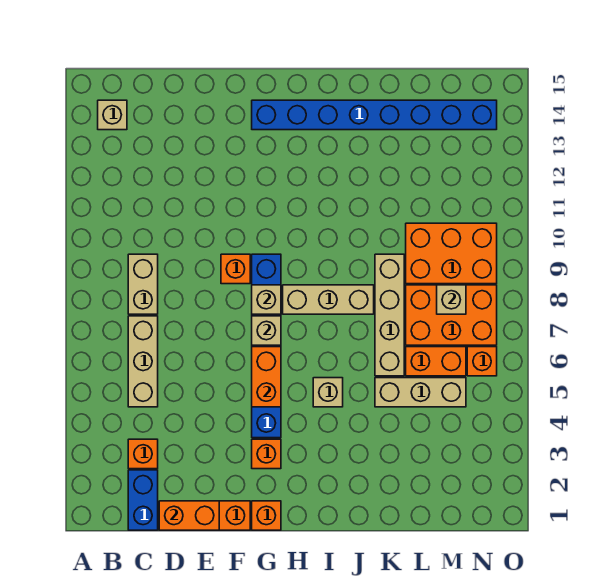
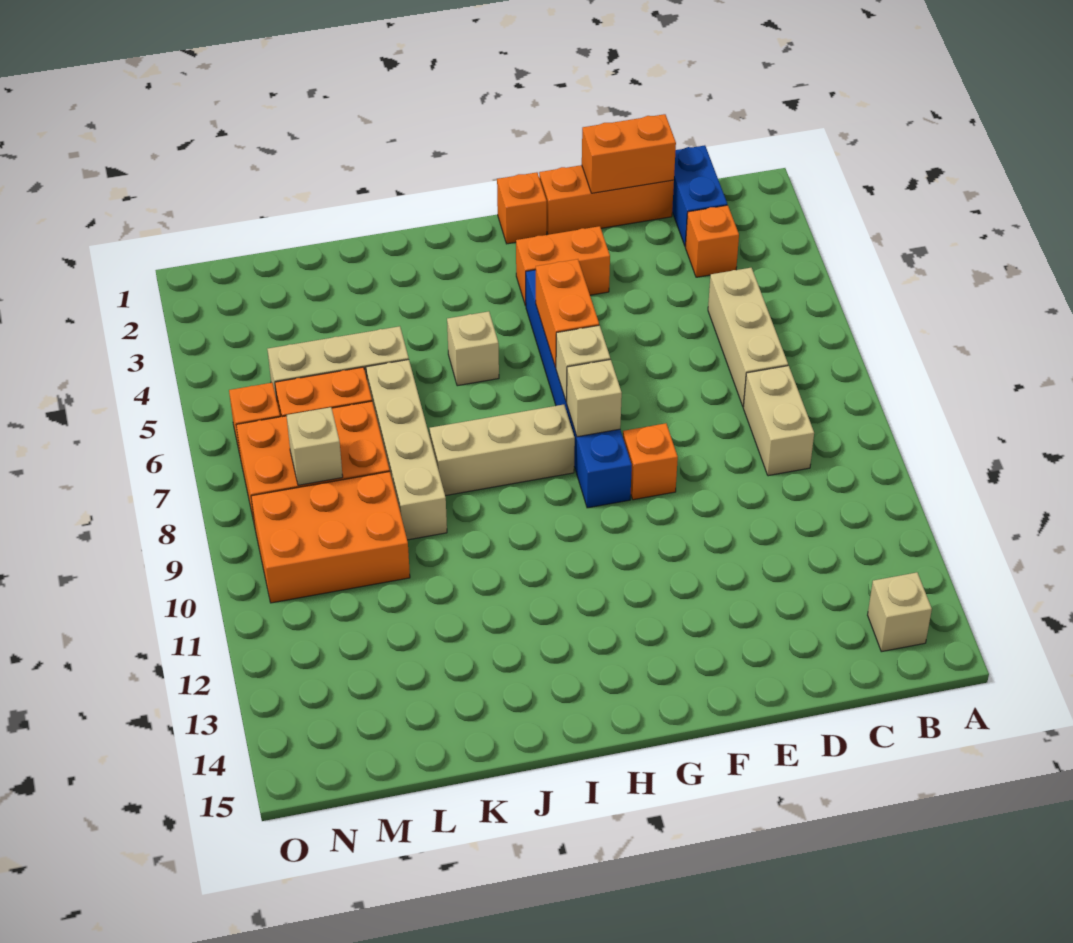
orange brick G3 level 1 -> orange brick F3:G3 level 1
blue brick G14:N14 level 1 -> none

